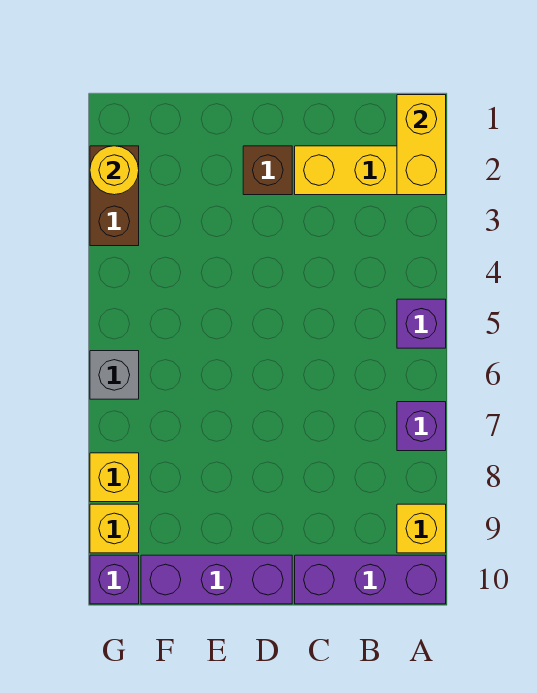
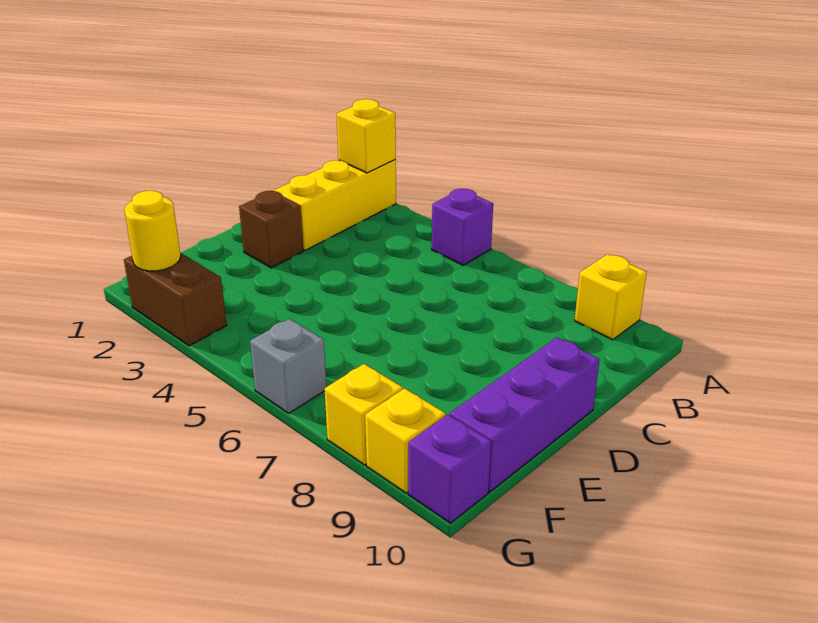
yellow brick A1:A2 level 2 -> yellow brick A2 level 2
purple brick A7 level 1 -> none
purple brick A10:C10 level 1 -> none

